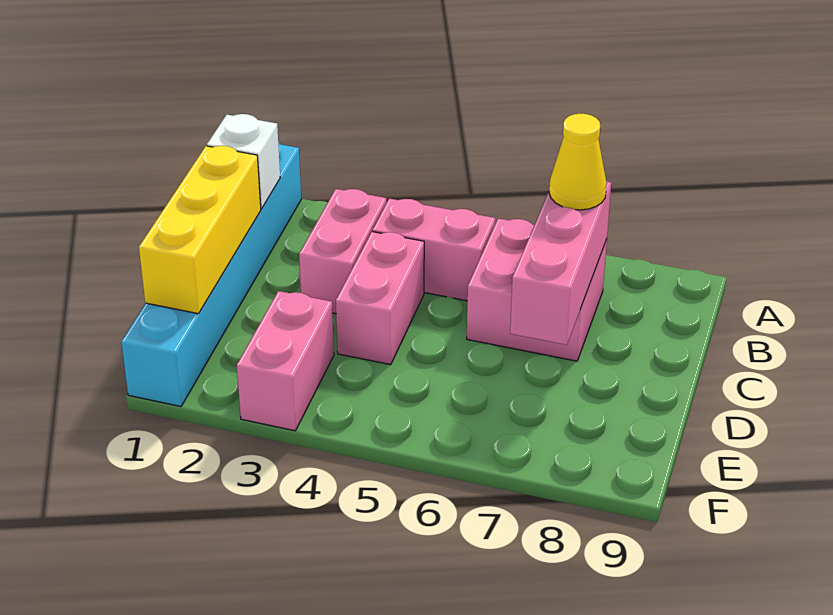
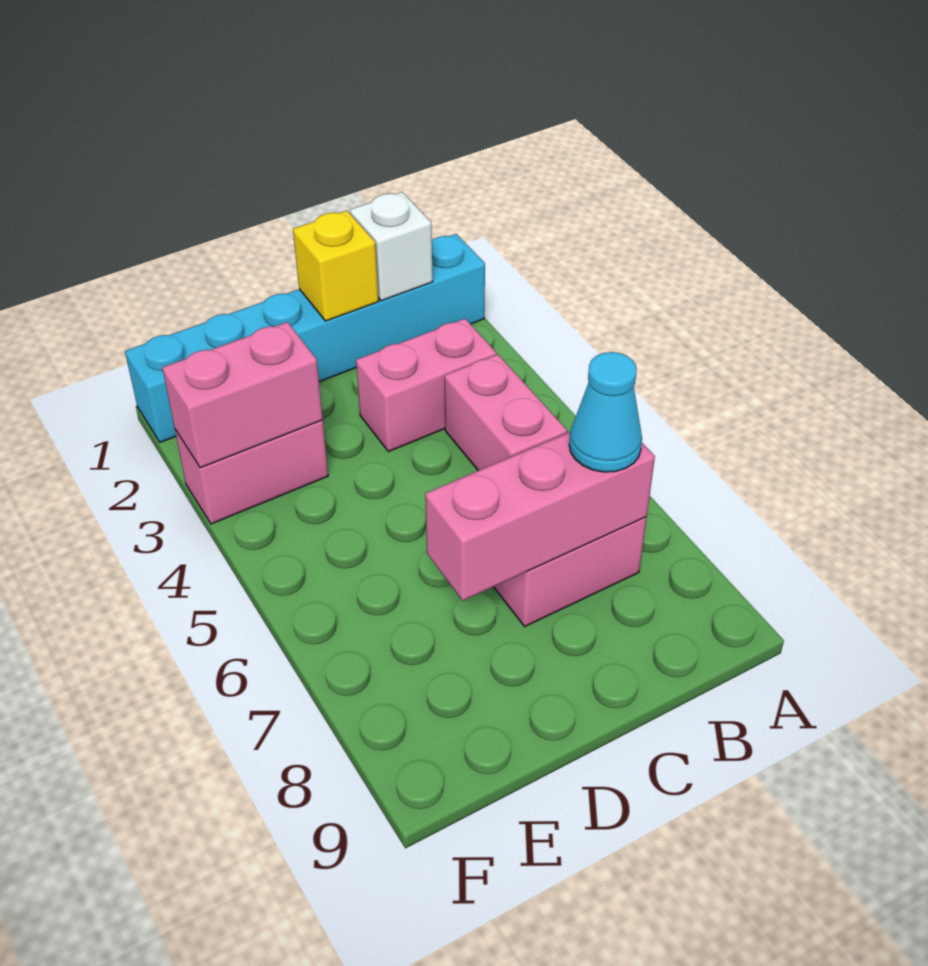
yellow cone B7 level 3 -> cyan cone B7 level 3
yellow brick C1:E1 level 2 -> yellow brick C1 level 2
pink brick C4:D4 level 1 -> pink brick E3:F3 level 2

